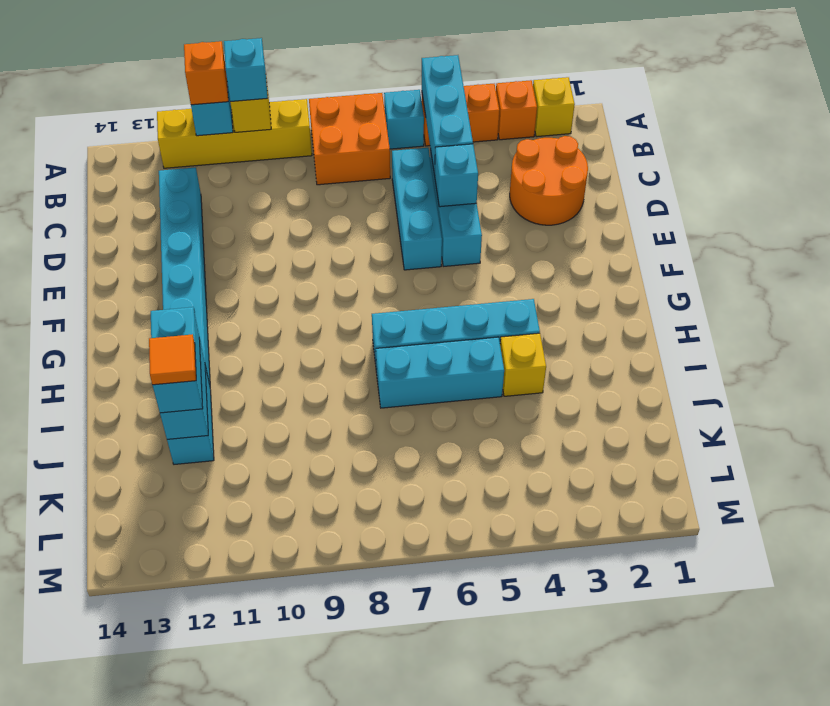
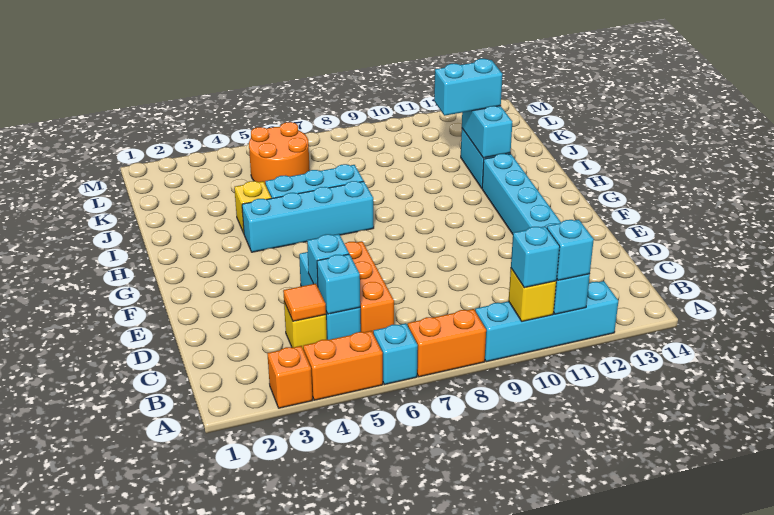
yellow brick A2 level 1 -> yellow brick C4 level 1
cyan brick A5:C5 level 2 -> cyan brick C5 level 2
orange brick A7:B8 level 1 -> orange brick A7:A8 level 1
yellow brick A9:A12 level 1 -> cyan brick A9:A12 level 1
orange brick A11 level 3 -> cyan brick A11 level 3
orange round brick C2:D3 level 1 -> orange round brick K5:L6 level 1
cyan brick C6:E6 level 1 -> orange brick C6:E6 level 1
cyan brick I12:J12 level 3 -> cyan brick J11:J12 level 3
orange tile J12 level 4 -> orange tile C4 level 2

